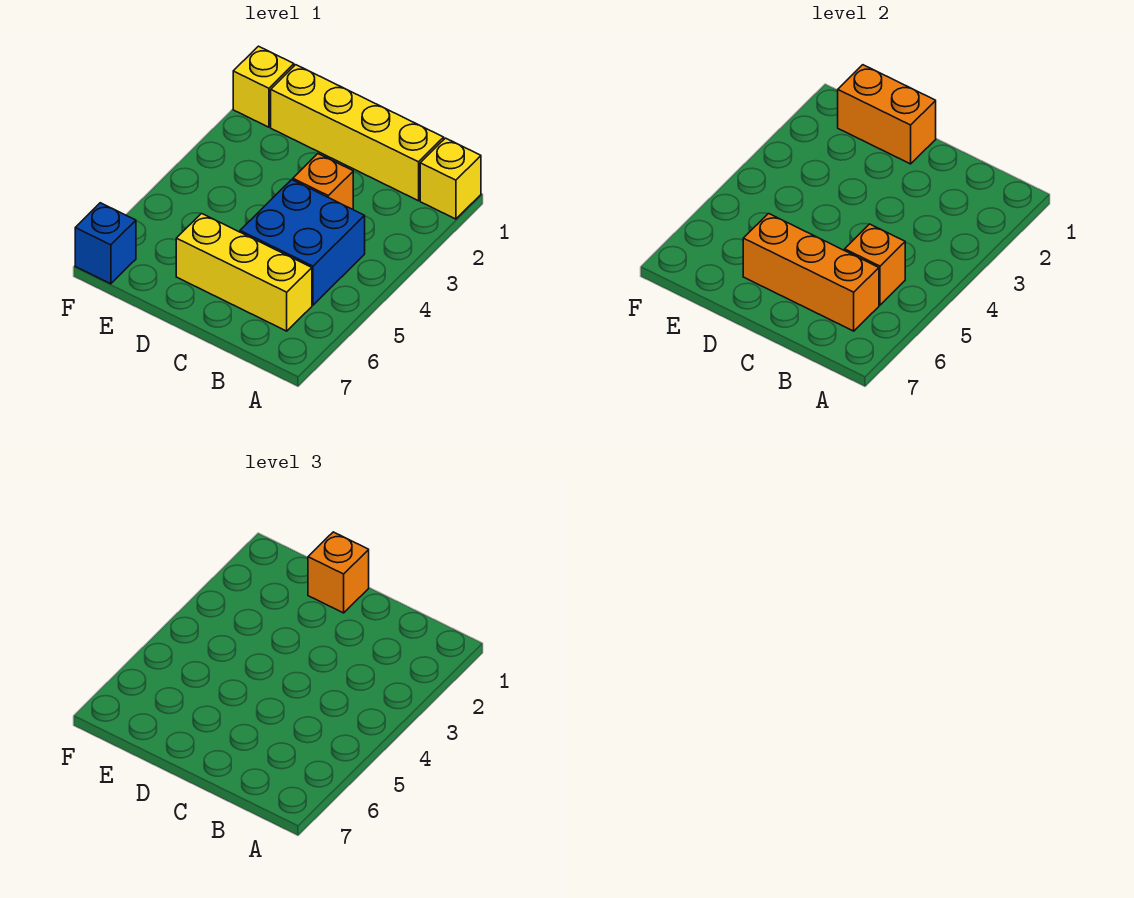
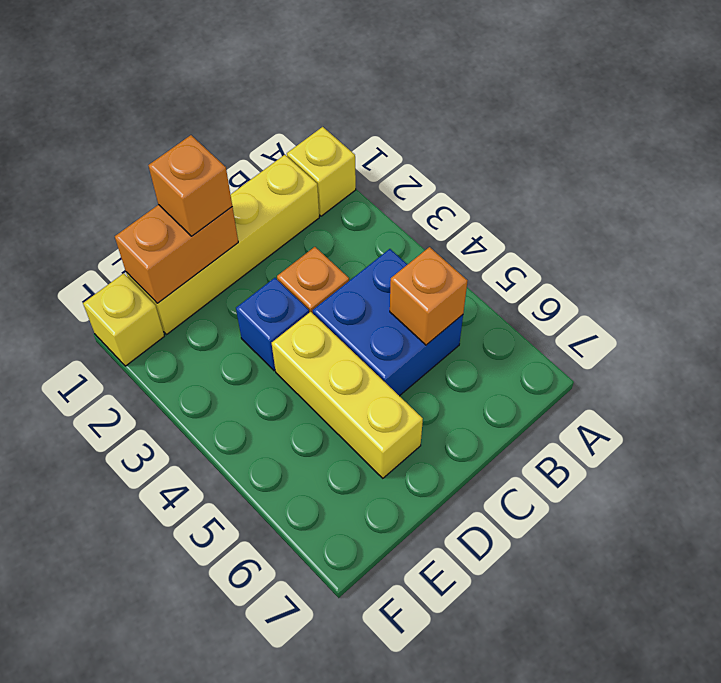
yellow brick B6:D6 level 1 -> yellow brick D4:D6 level 1
orange brick B6:D6 level 2 -> none
blue brick F7 level 1 -> blue brick D3 level 1

